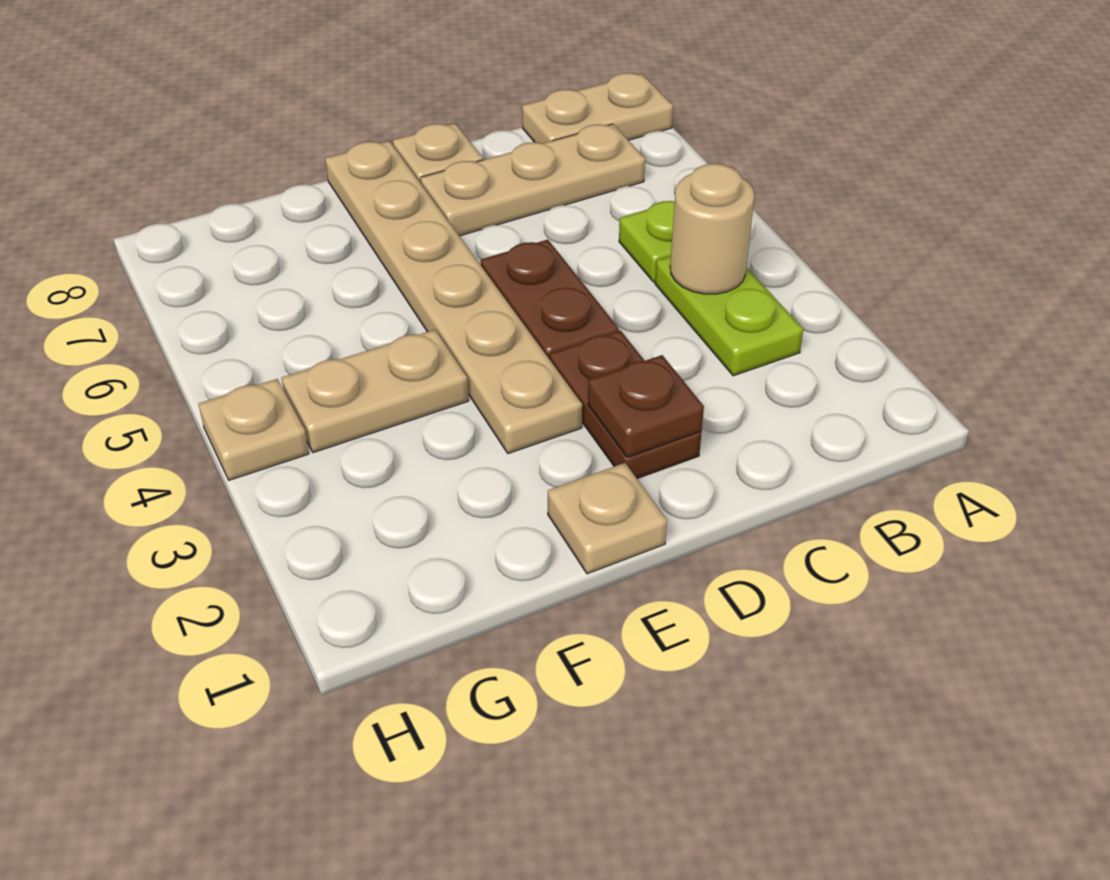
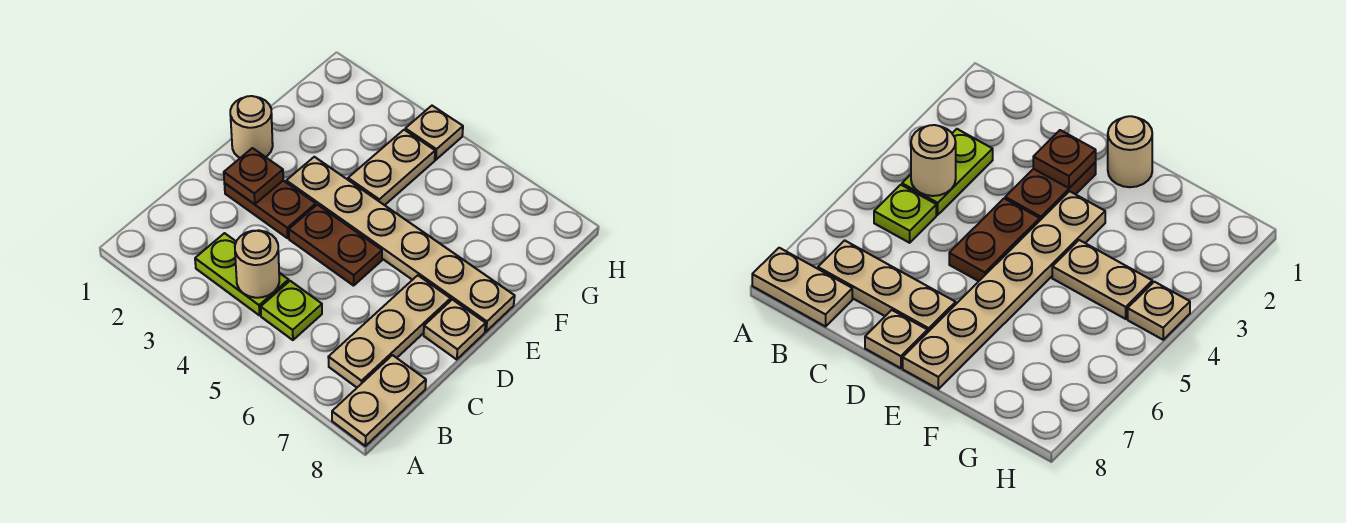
tan plate E1 level 1 -> tan round brick E1 level 1

